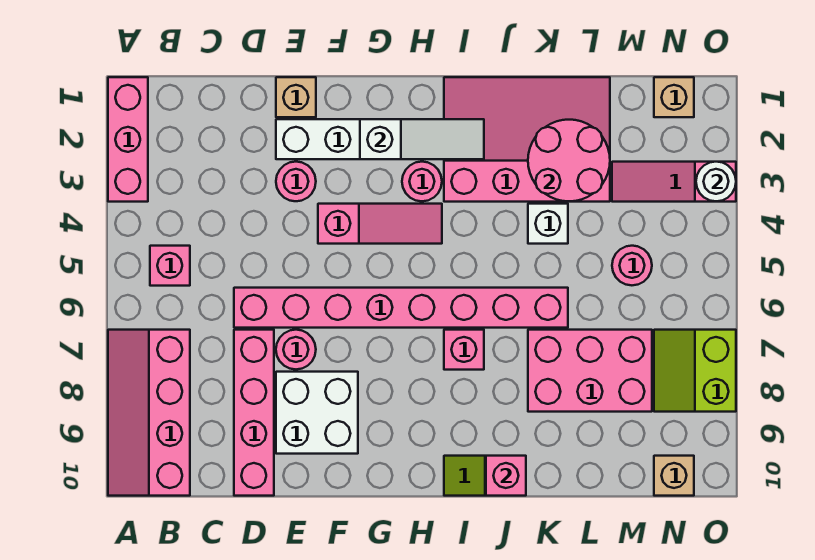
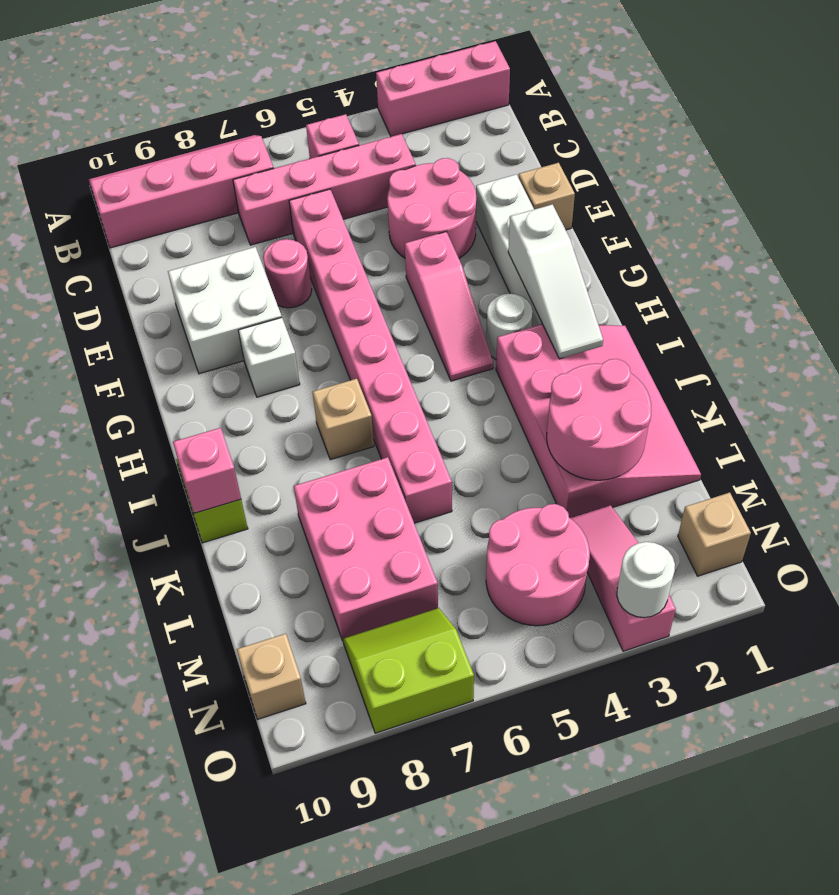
pink brick D7:D10 level 1 -> pink brick C4:C7 level 1
pink round brick E3 level 1 -> pink round brick D3:E4 level 1
pink round brick H3 level 1 -> white round brick H3 level 1
pink brick I7 level 1 -> tan brick I7 level 1
white brick K4 level 1 -> white brick G8 level 1
pink round brick M5 level 1 -> pink round brick M4:N5 level 1

